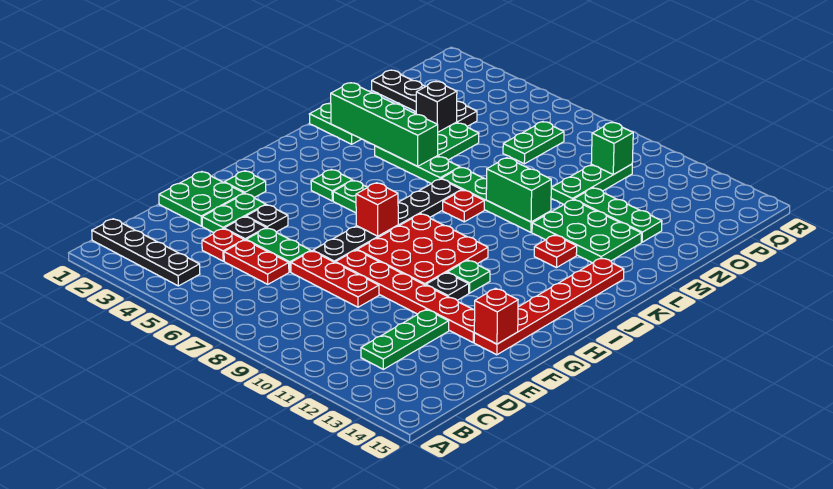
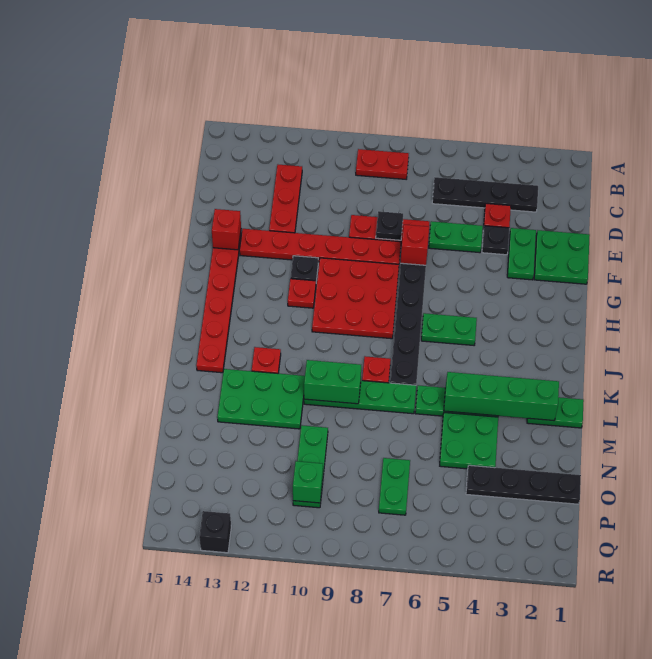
black plate B1:B4 level 1 -> black plate C3:C6 level 1
green plate C12:E12 level 1 -> red plate C12:E12 level 1
red plate D5:D6 level 1 -> red plate B8:B9 level 1
black plate F4 level 1 -> black plate E8 level 2
green plate G2 level 1 -> none
red brick H7 level 2 -> red brick F7 level 2
green plate H11 level 1 -> red plate H11 level 1
green plate I4 level 1 -> none
black brick N4 level 2 -> black brick R13 level 1
green plate N11:N13 level 1 -> none

